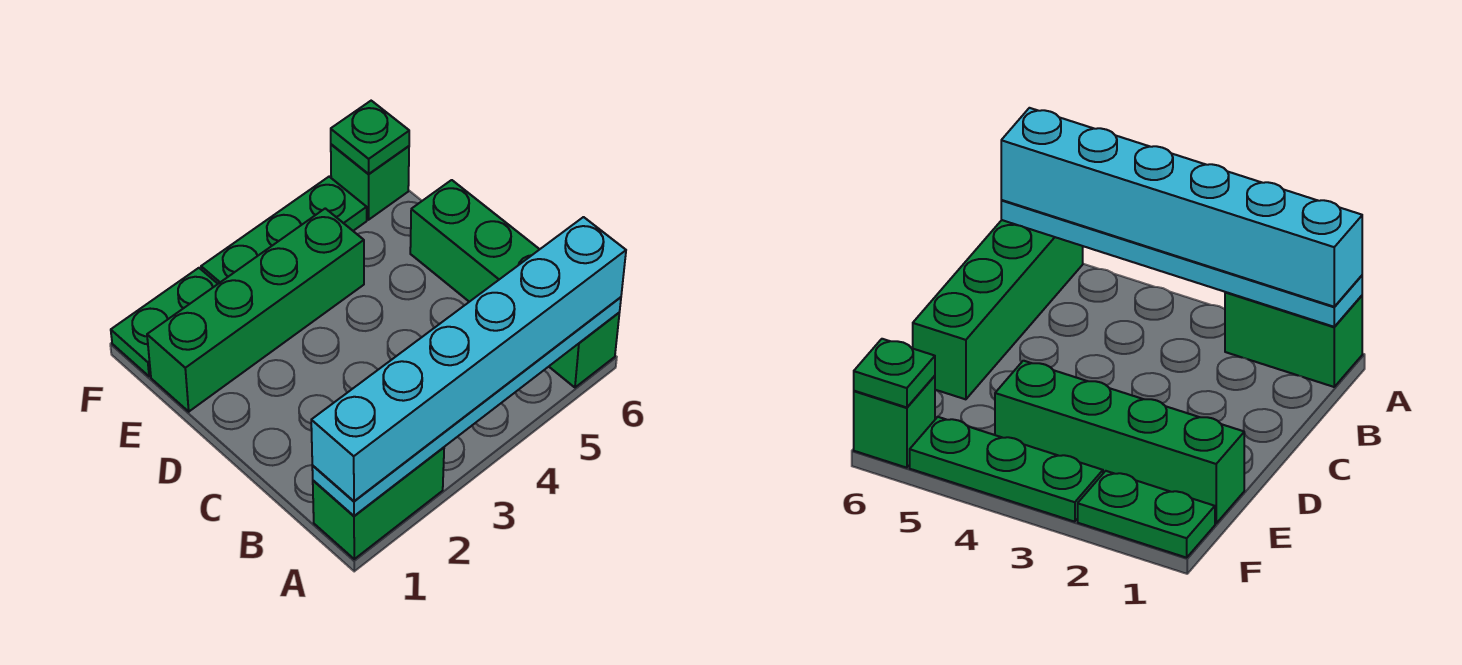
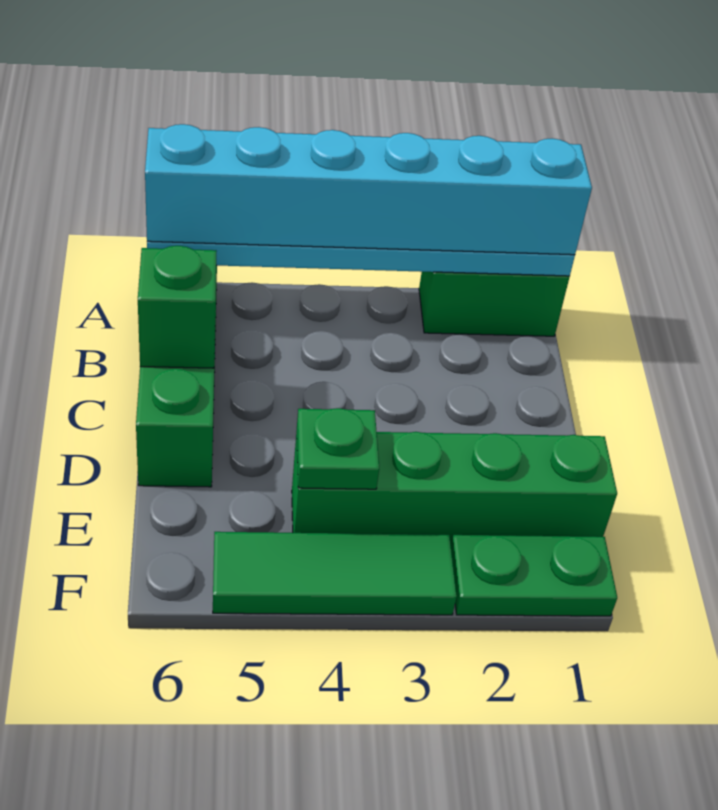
green plate F3:F5 level 1 -> green tile F3:F5 level 1
green brick F6 level 1 -> green brick C6 level 2
green plate F6 level 2 -> green plate E4 level 2

